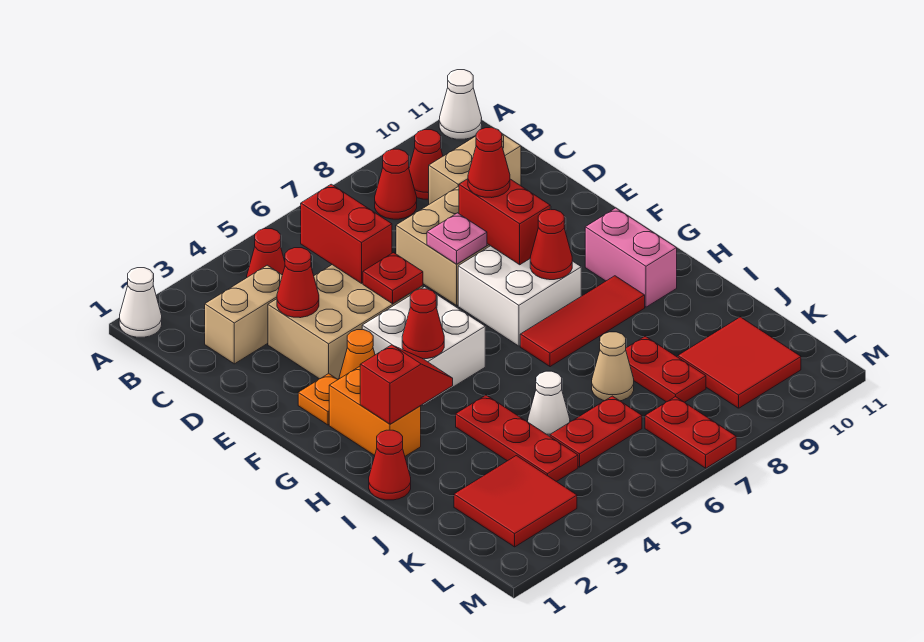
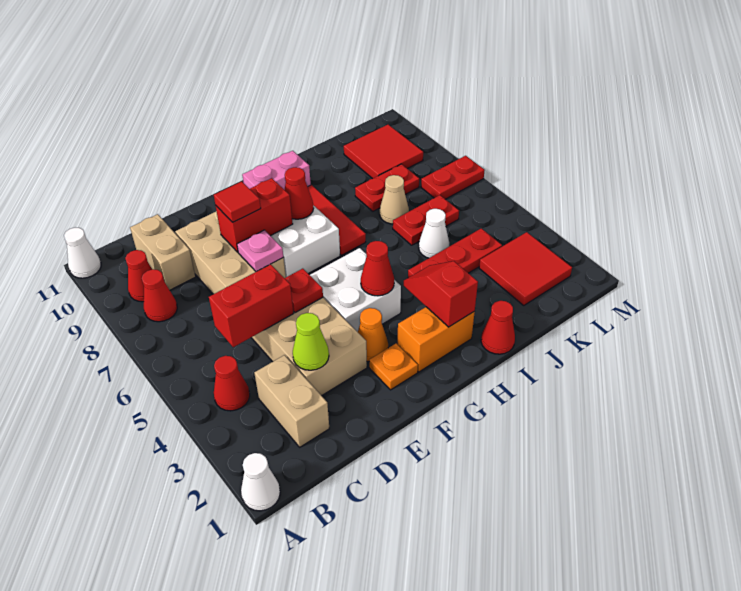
red cone D3 level 2 -> lime cone D3 level 2
red cone E8 level 3 -> red tile E8 level 3
red plate K5:K6 level 1 -> red plate J6:K6 level 1

